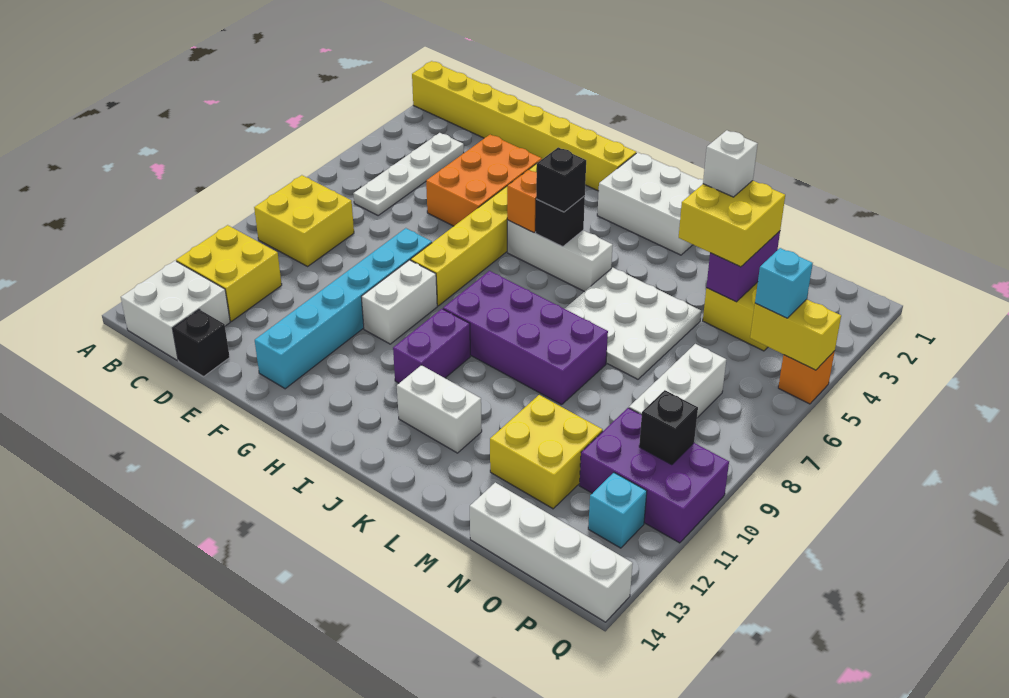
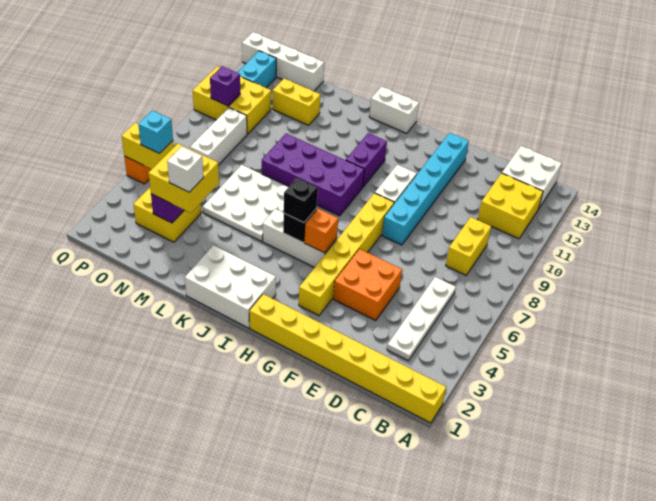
yellow brick B8:C9 level 1 -> yellow brick C8:C9 level 1
black brick D14 level 1 -> none
orange brick E3:F5 level 1 -> orange brick E4:F5 level 1
white brick J12:K12 level 1 -> white brick I14:J14 level 1
yellow brick M11:N12 level 1 -> yellow brick M12:N12 level 1
purple brick O10:Q11 level 1 -> yellow brick O10:Q11 level 1
black brick P10 level 2 -> purple brick P10 level 2
cyan brick P12 level 1 -> cyan brick P12:P13 level 1

